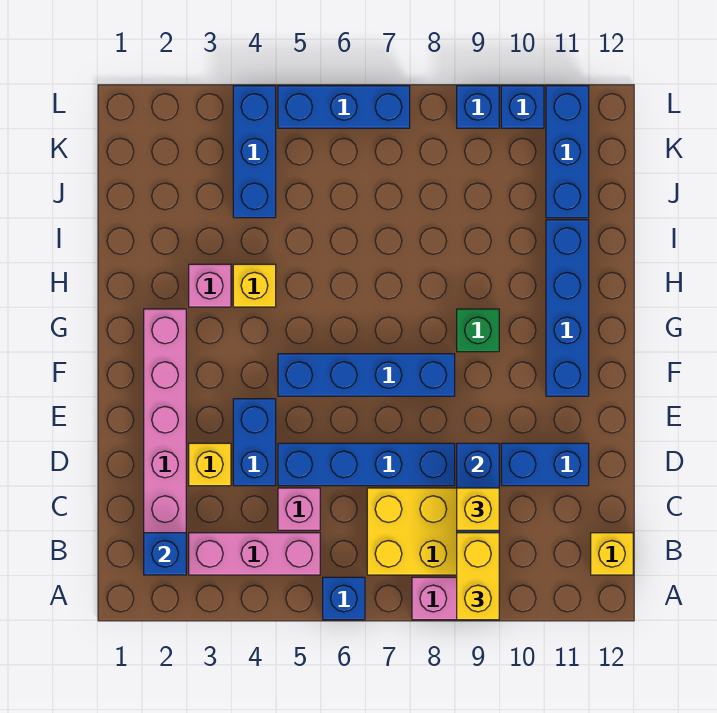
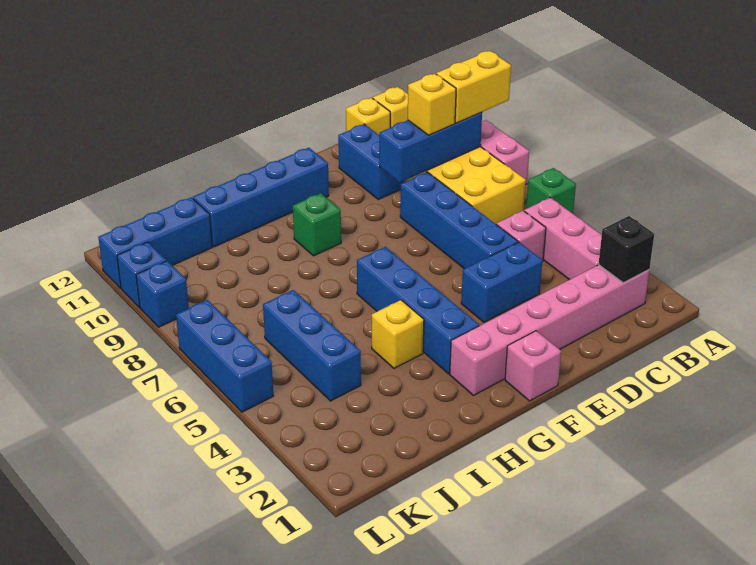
blue brick A6 level 1 -> green brick A6 level 1
blue brick B2 level 2 -> black brick B2 level 2
yellow brick D3 level 1 -> yellow brick C12 level 1
blue brick F5:F8 level 1 -> blue brick G3:G6 level 1
pink brick H3 level 1 -> pink brick F1 level 1
blue brick J4:L4 level 1 -> blue brick J4:J6 level 1

